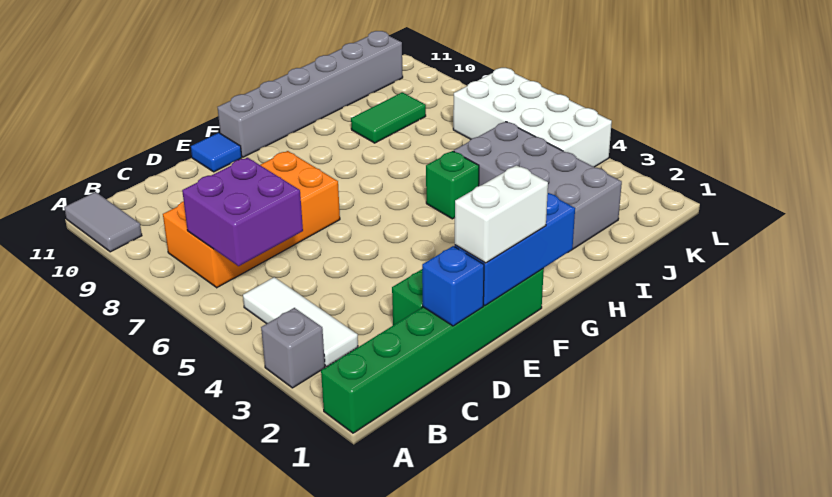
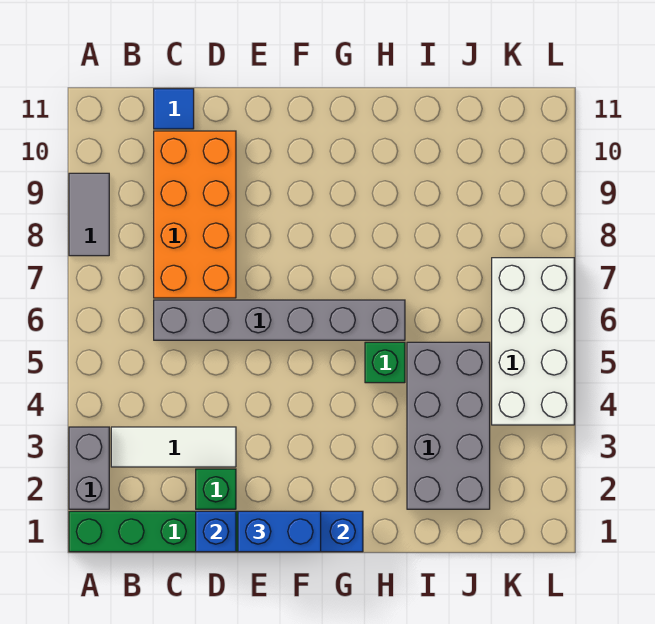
grey brick A3 level 1 -> grey brick A2:A3 level 1
grey tile A10:A11 level 1 -> grey tile A8:A9 level 1
white tile B3:B5 level 1 -> white tile B3:D3 level 1
purple brick B6:C7 level 2 -> none
orange brick B7:E8 level 1 -> orange brick C7:D10 level 1
white brick E1:F1 level 3 -> blue brick E1:F1 level 3
blue tile E11 level 1 -> blue tile C11 level 1
grey brick F11:K11 level 1 -> grey brick C6:H6 level 1
green tile I9:J9 level 1 -> none

